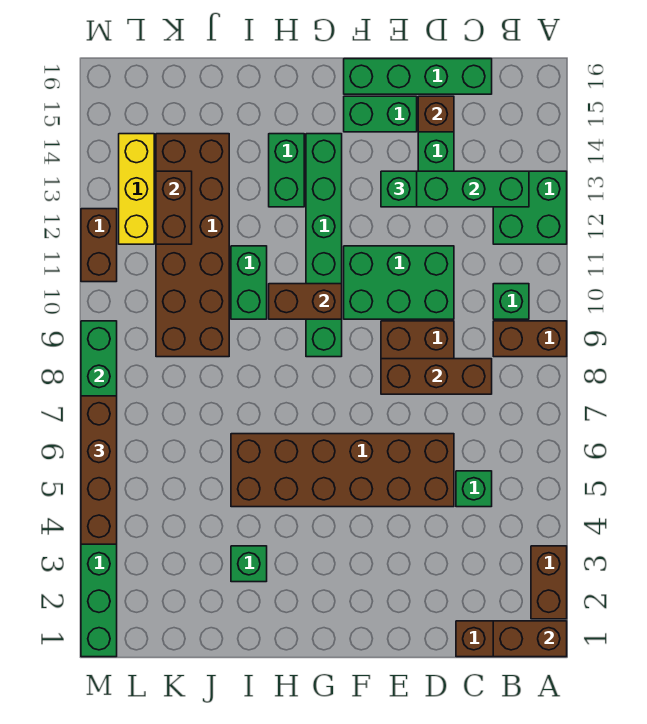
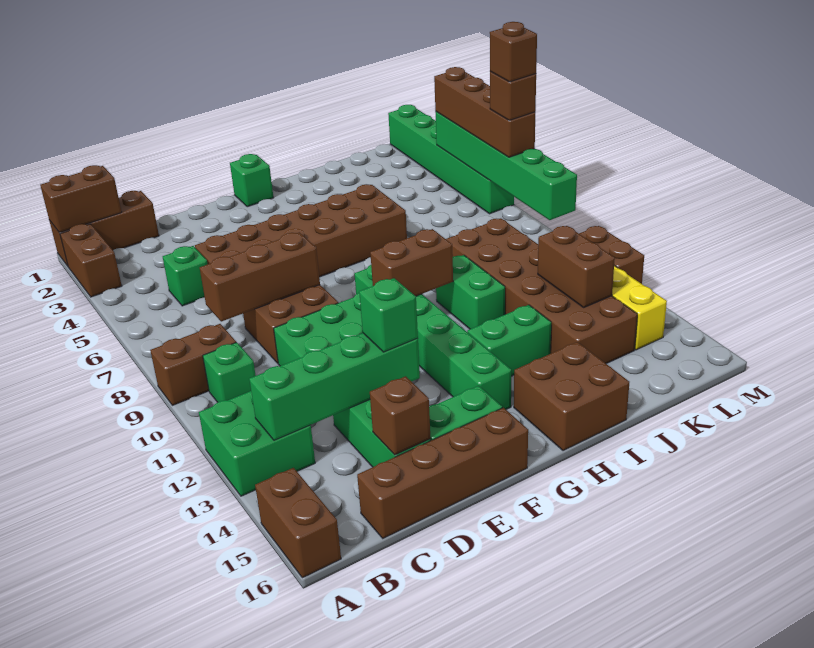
none -> brown brick A15:A16 level 1
green brick C16:F16 level 1 -> brown brick C16:F16 level 1
green brick H13:H14 level 1 -> green brick H13:I13 level 1
none -> brown brick H15:I16 level 1
green brick I3 level 1 -> green brick G1 level 1
none -> brown brick M7 level 4
none -> brown brick M7 level 5

